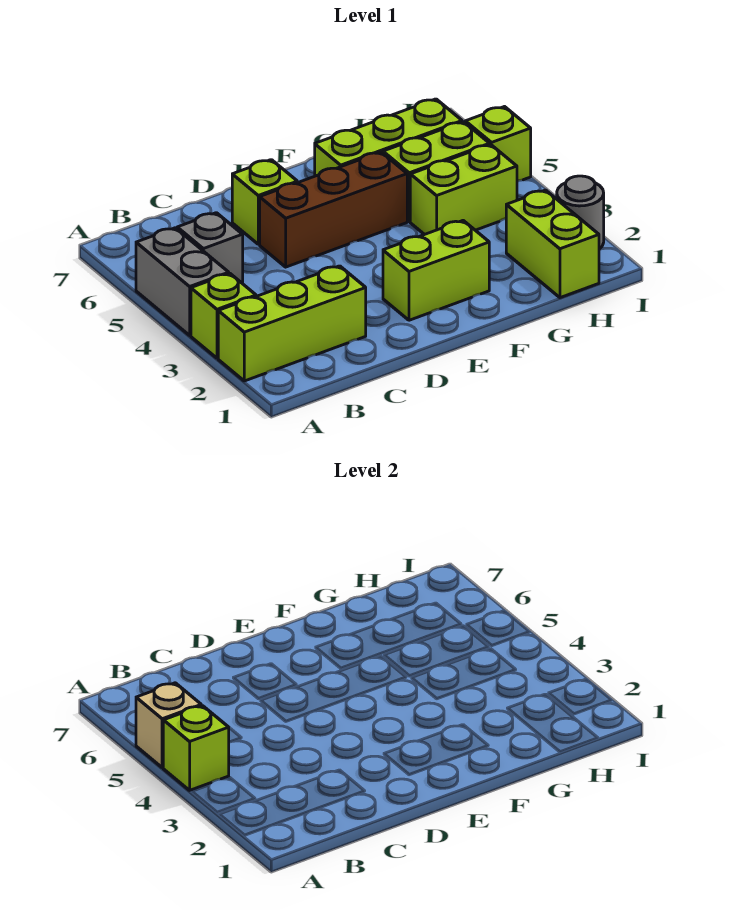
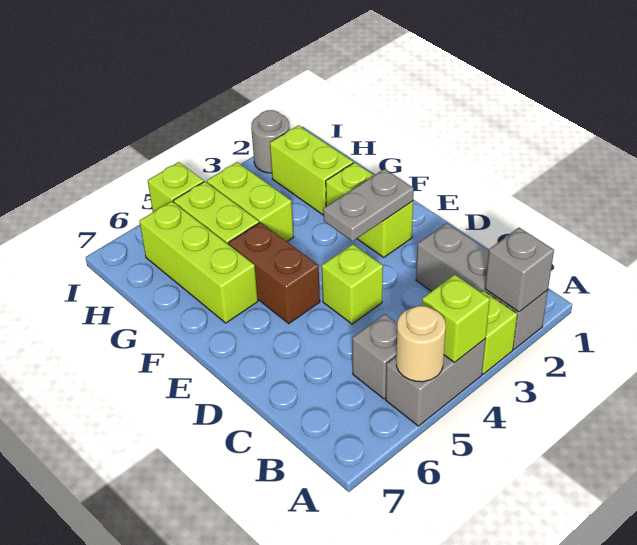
lime brick A2:C2 level 1 -> grey brick A2:C2 level 1
none -> grey brick A2 level 2
tan brick A5 level 2 -> tan round brick A5 level 2
brown brick D5:F5 level 1 -> brown brick E5:F5 level 1
lime brick D6 level 1 -> lime brick D4 level 1
none -> grey plate E2:E3 level 2
lime brick H1:H2 level 1 -> lime brick G2:H2 level 1

